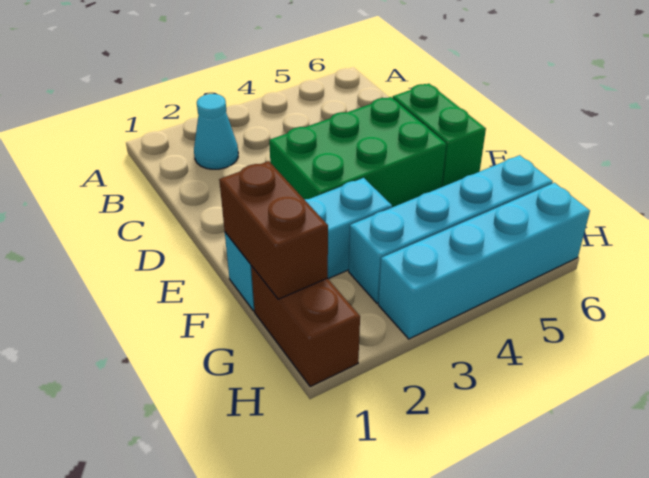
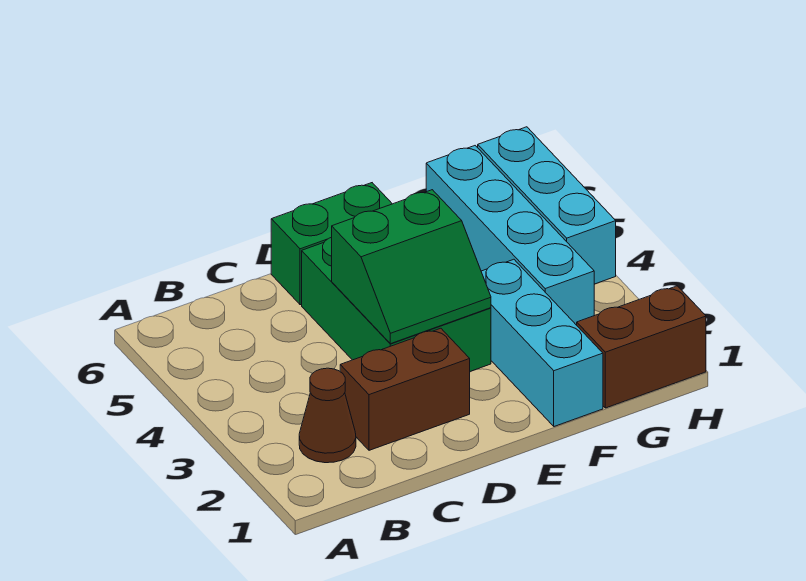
cyan cone B2 level 1 -> brown cone B2 level 1
none -> green slope D3:E4 level 2 top 4
brown brick F1:G1 level 2 -> brown brick C2:D2 level 1
cyan brick H3:H6 level 1 -> cyan brick H4:H6 level 1

